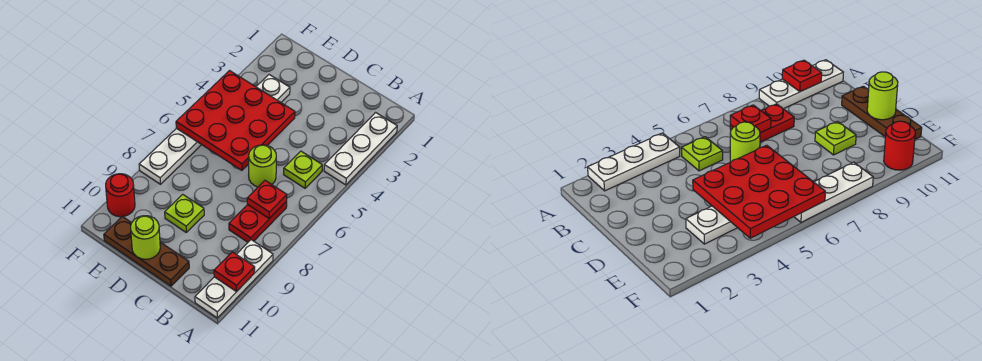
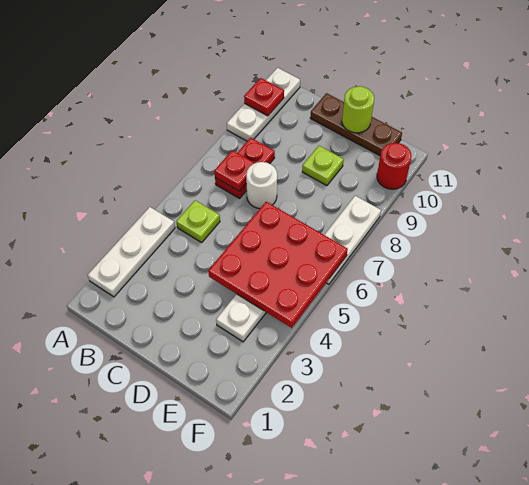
lime round brick C6 level 1 -> none
none -> white round brick C7 level 1

